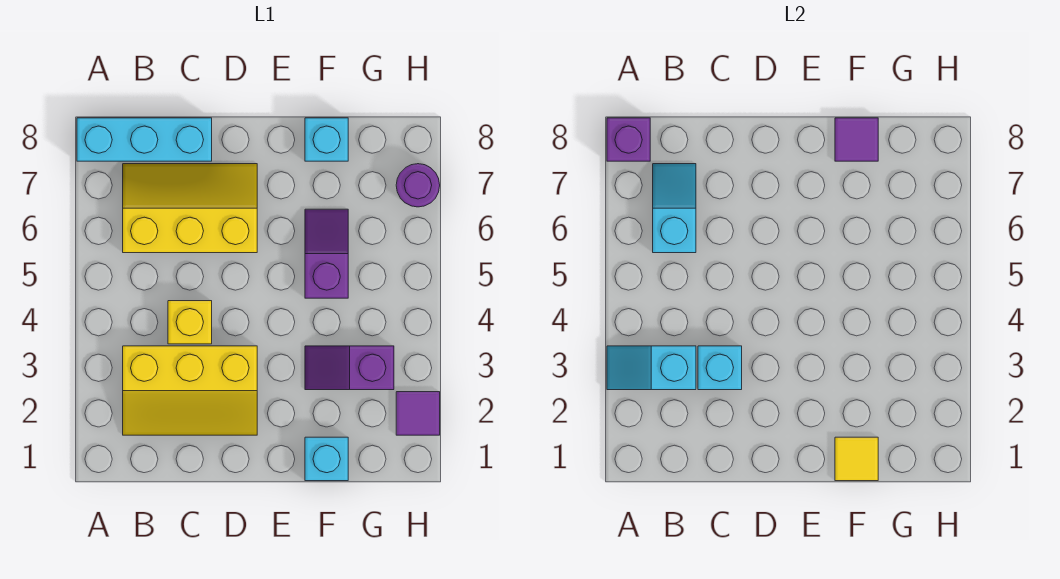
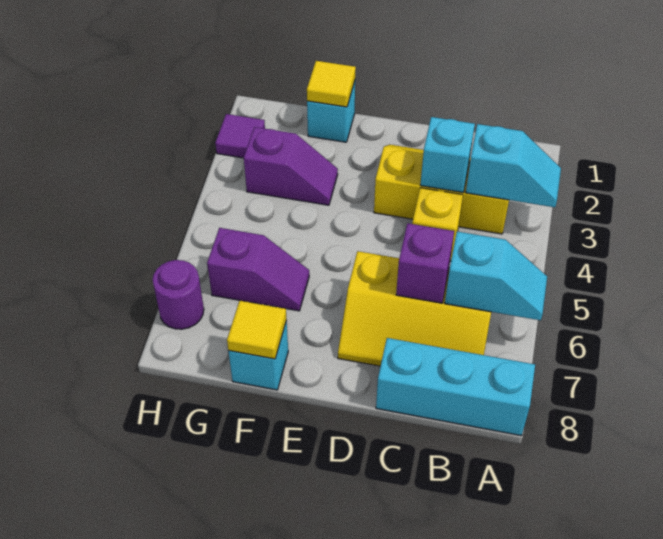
purple brick A8 level 2 -> purple brick C6 level 2
cyan slope B6:B7 level 2 top 6 -> cyan slope A6:B6 level 2 top B
purple slope F5:F6 level 1 top 5 -> purple slope F6:G6 level 1 top G
purple tile F8 level 2 -> yellow tile F8 level 2

